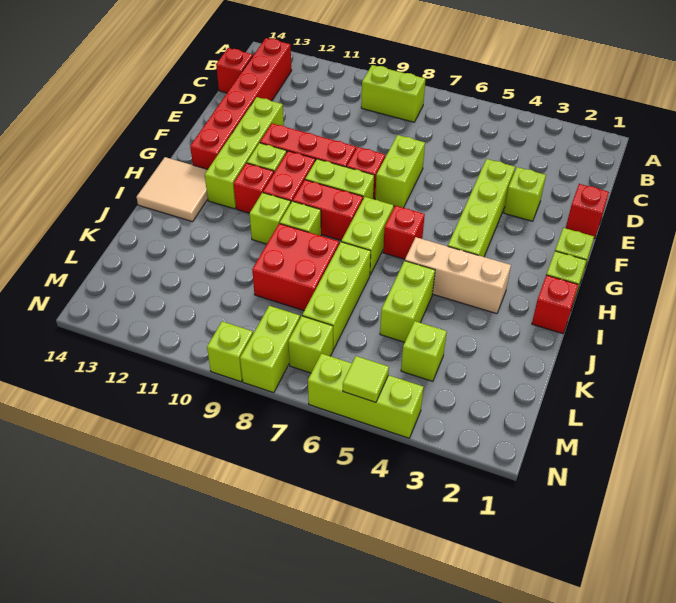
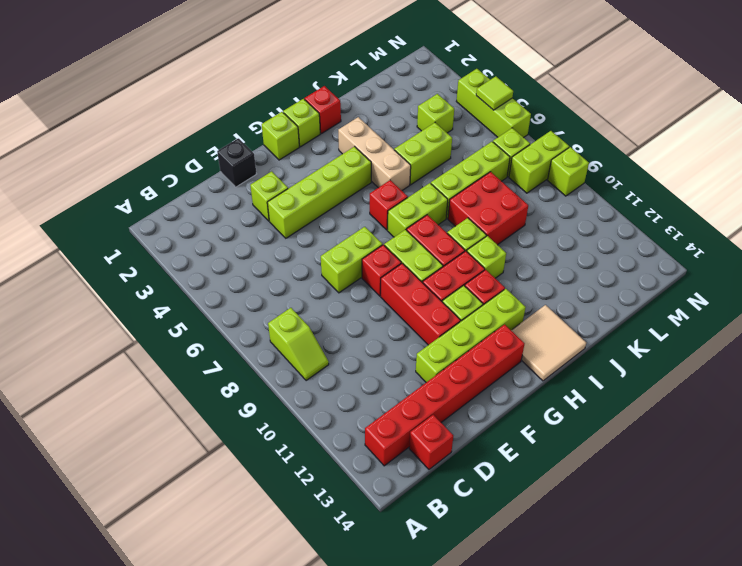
lime brick B8:B9 level 1 -> lime slope B8:B9 level 1 top 8
red brick E1 level 1 -> black brick E1 level 1

